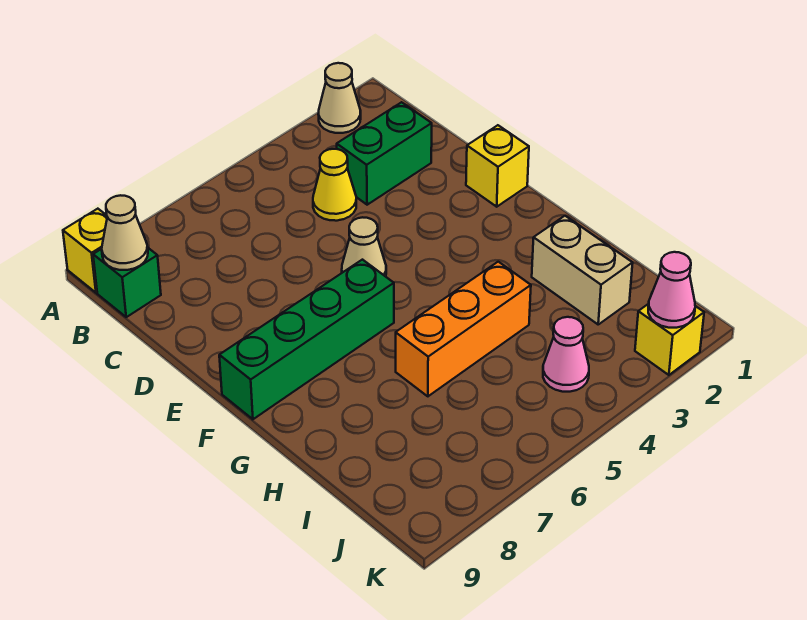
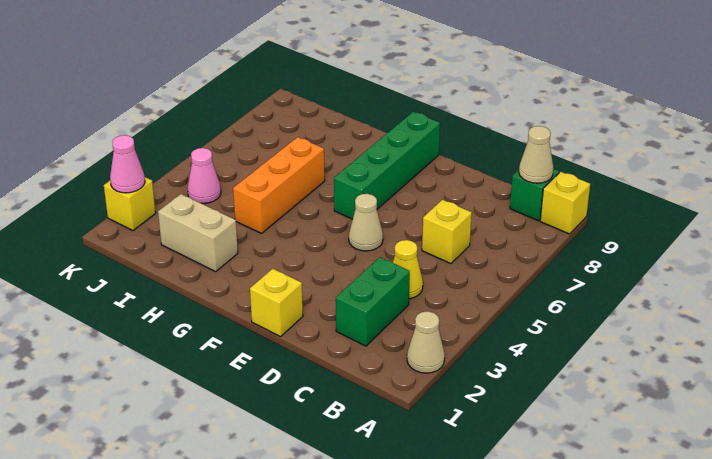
none -> yellow brick C6 level 1

